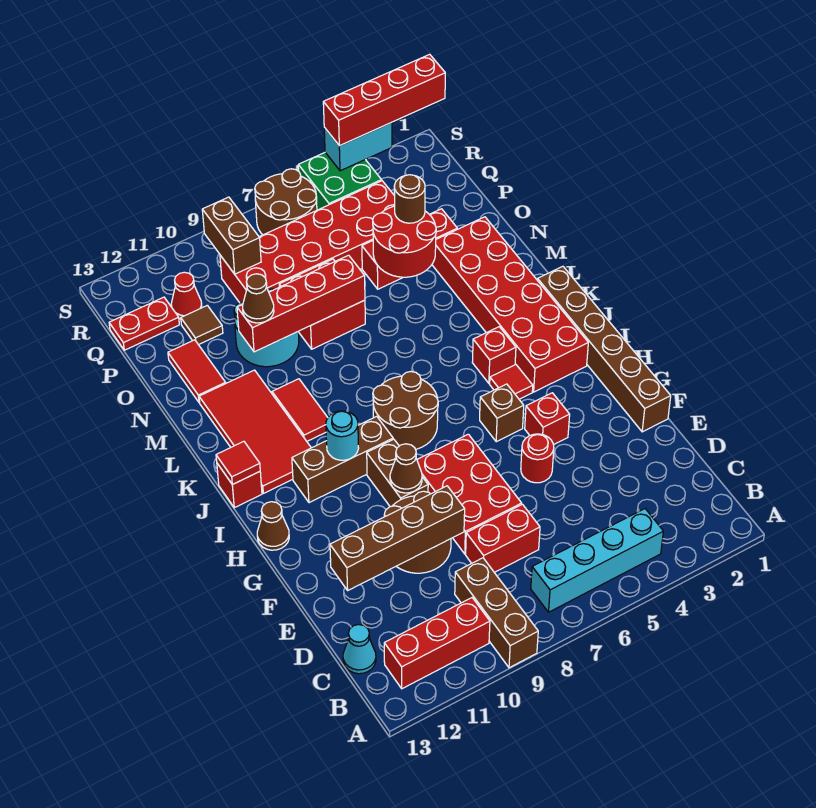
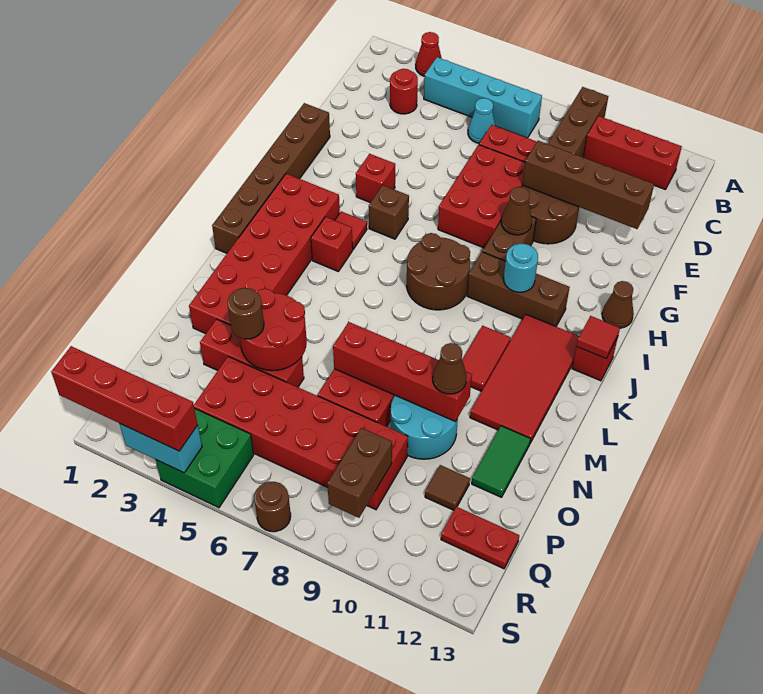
cyan cone C13 level 1 -> cyan cone C6 level 1
red round brick F5 level 1 -> red round brick C3 level 1
red tile N12:O12 level 1 -> green tile N12:O12 level 1
red cone Q11 level 1 -> red cone A3 level 1
brown round brick R6:S7 level 1 -> brown round brick S7 level 1

